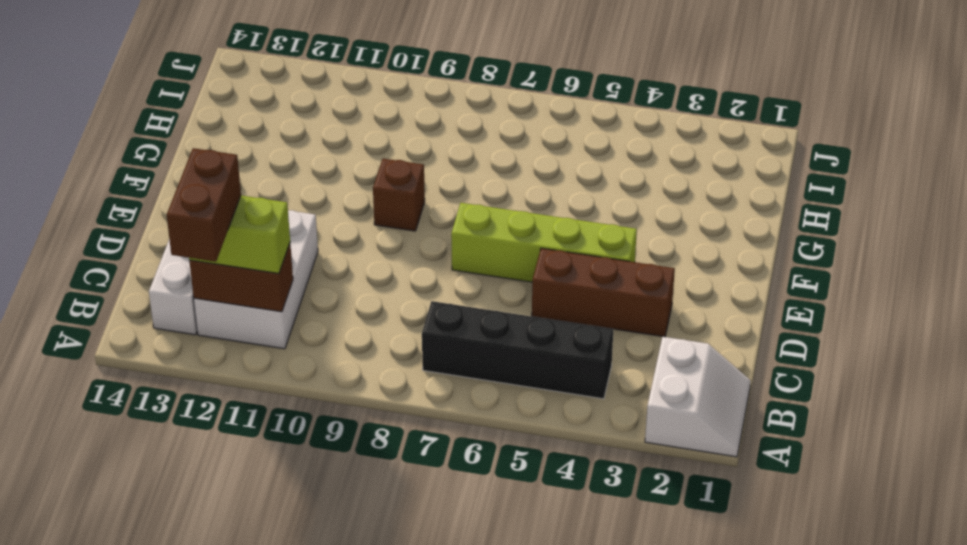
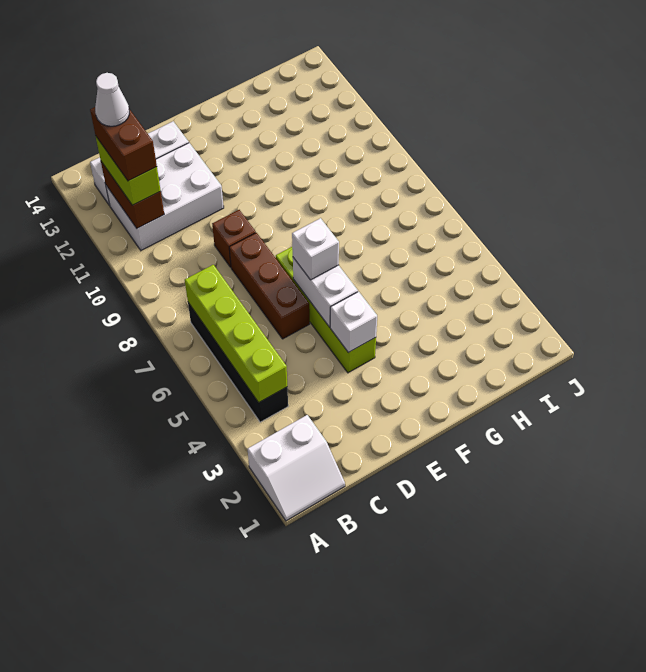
brown brick A12:B12 level 4 -> brown brick B11:B12 level 4
none -> lime brick B4:B7 level 2
none -> white cone B12 level 5
brown brick D3:D5 level 1 -> brown brick D6:D8 level 1
none -> white brick E4 level 2
none -> white brick E5:E6 level 2
none -> white brick E6 level 3
brown brick F9 level 1 -> brown brick D9 level 1

